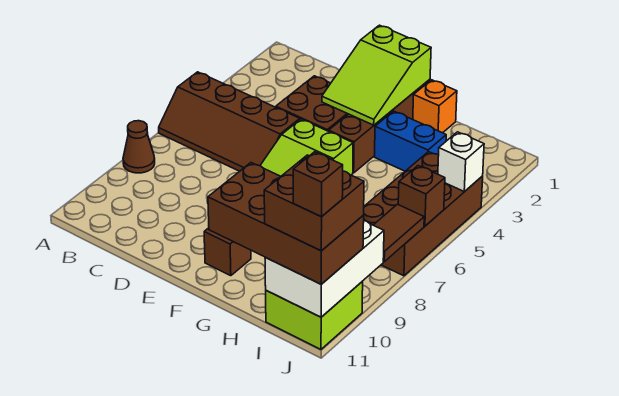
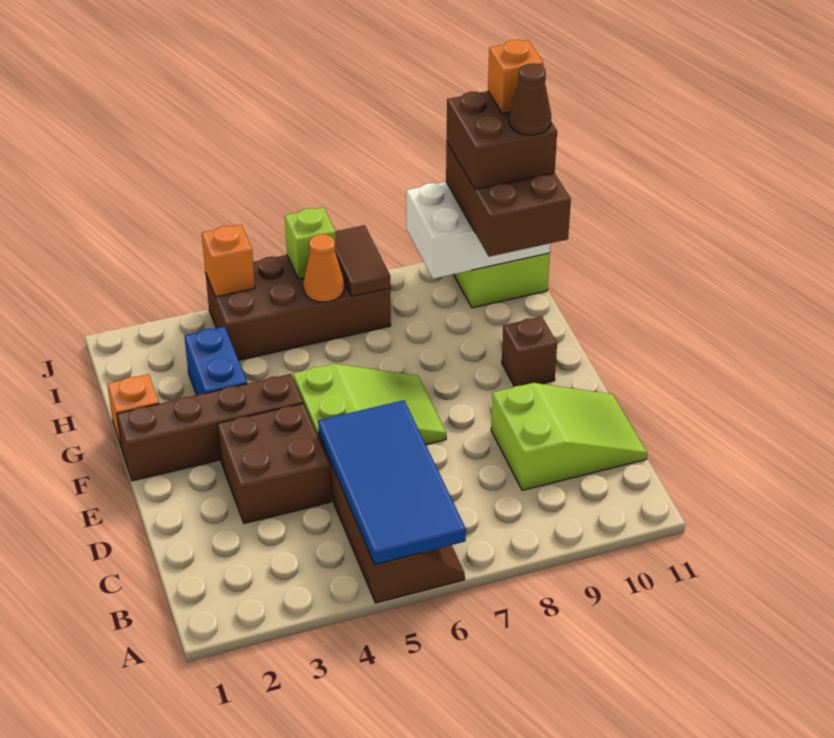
none -> blue tile A5:D6 level 2
brown cone A8 level 1 -> brown cone I11 level 5
lime slope E1:F3 level 2 top 1 -> lime slope C9:D11 level 1 top 9
brown brick G10:J11 level 3 -> brown brick H10:J11 level 3
none -> orange cone I6 level 2
white brick J4 level 2 -> orange brick J4 level 2
brown brick J6 level 2 -> lime brick J6 level 2
brown tile J7:J8 level 2 -> brown tile I7:J7 level 2
brown brick J11 level 5 -> orange brick J11 level 5

